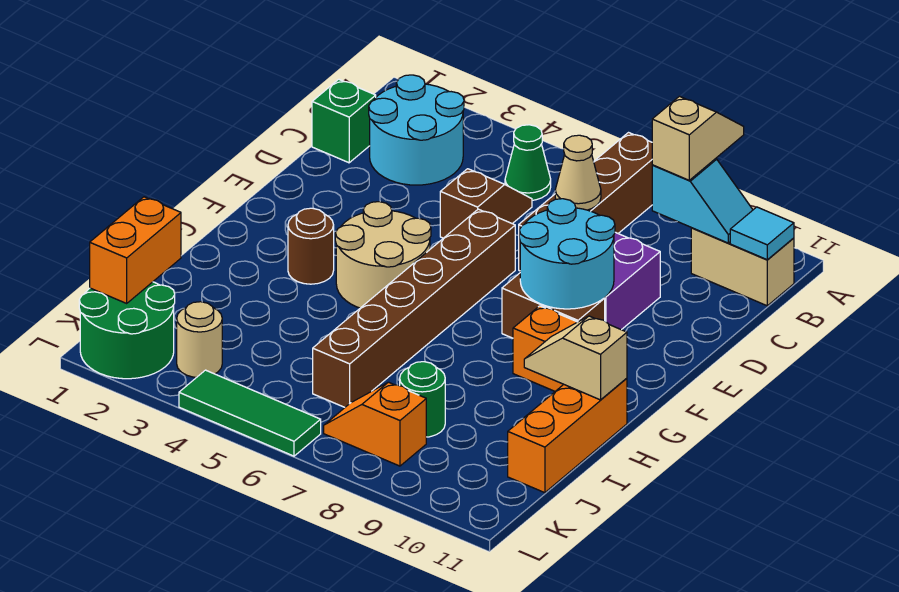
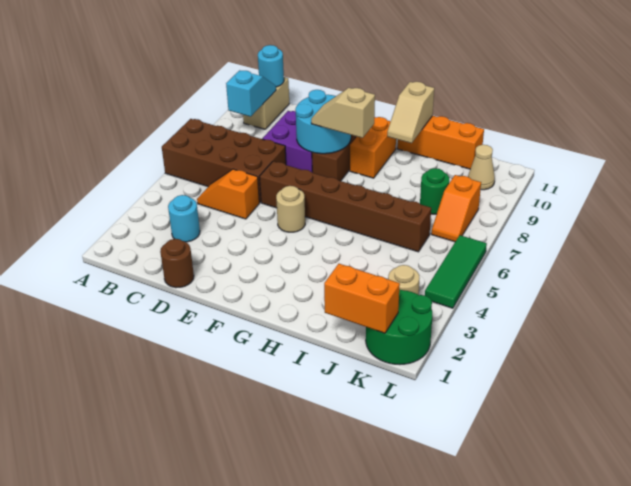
brown brick A7:D7 level 1 -> brown brick A6:D7 level 1
tan slope A9:B9 level 3 top B -> tan slope F8:G8 level 3 top G
cyan round brick B2:C3 level 1 -> cyan round brick C3 level 1
green cone B5 level 1 -> none
cyan tile B11 level 2 -> cyan round brick B11 level 2
green brick C1 level 1 -> none
brown slope C5:D5 level 1 top D -> orange slope C5:D5 level 1 top D
tan cone C7 level 2 -> tan cone K10 level 1
tan round brick F4:G5 level 1 -> tan round brick F5 level 1
brown round brick G3 level 1 -> brown round brick D1 level 1

